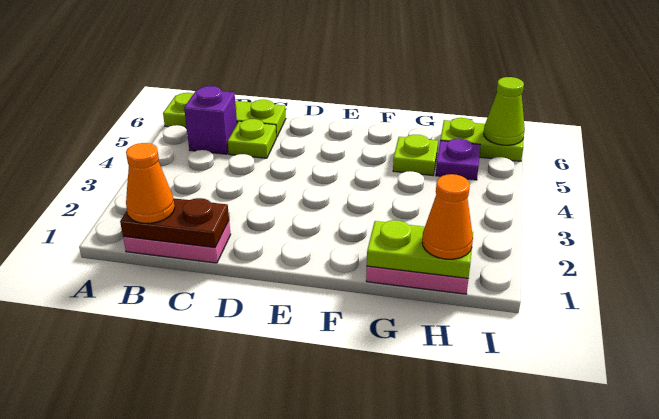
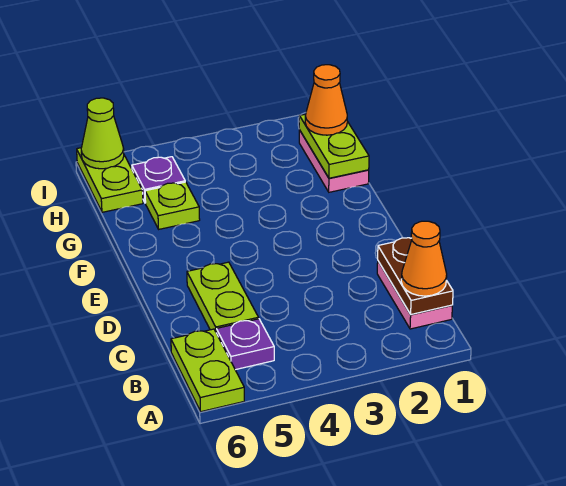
lime plate A6:C6 level 1 -> lime plate A6:B6 level 1
purple brick B5 level 1 -> purple plate B5 level 1
lime plate C5 level 1 -> lime plate C5:D5 level 1

